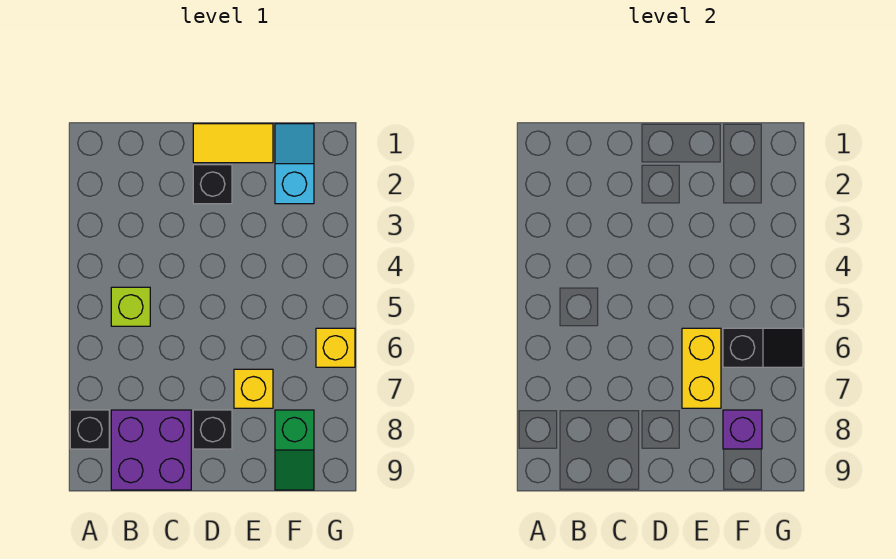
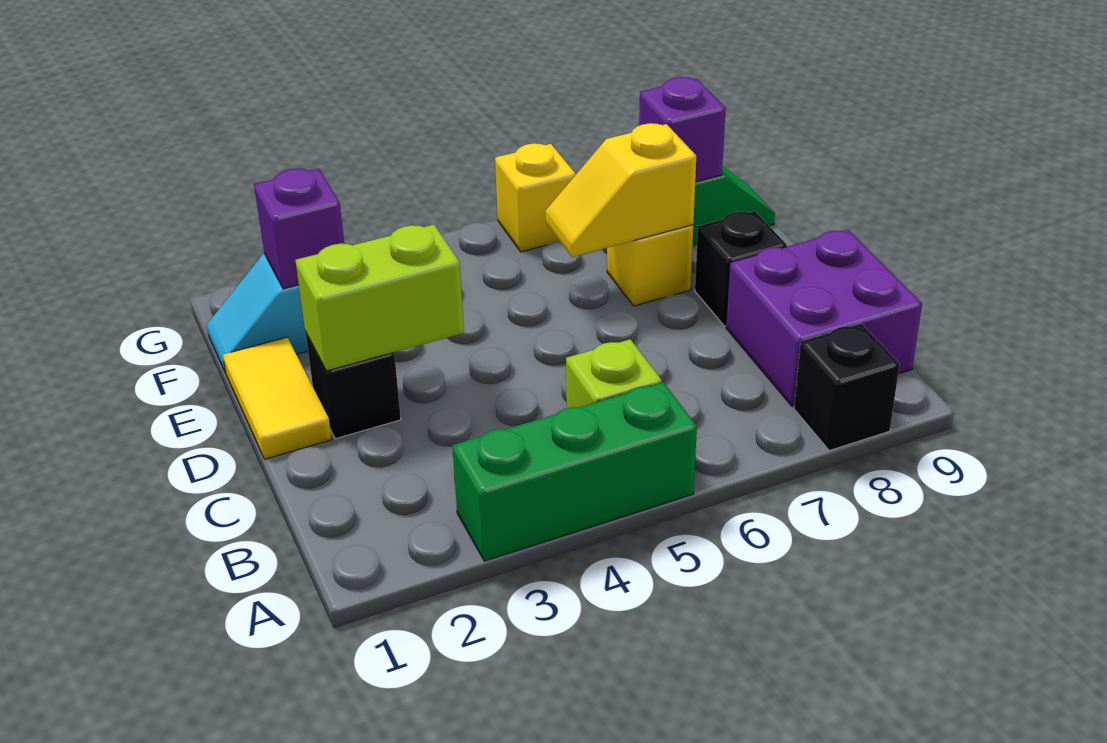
none -> green brick A3:A5 level 1
none -> lime brick D2:D3 level 2
yellow brick E6:E7 level 2 -> yellow slope E6:E7 level 2 top 7
none -> purple brick F2 level 2
black slope F6:G6 level 2 top F -> none

